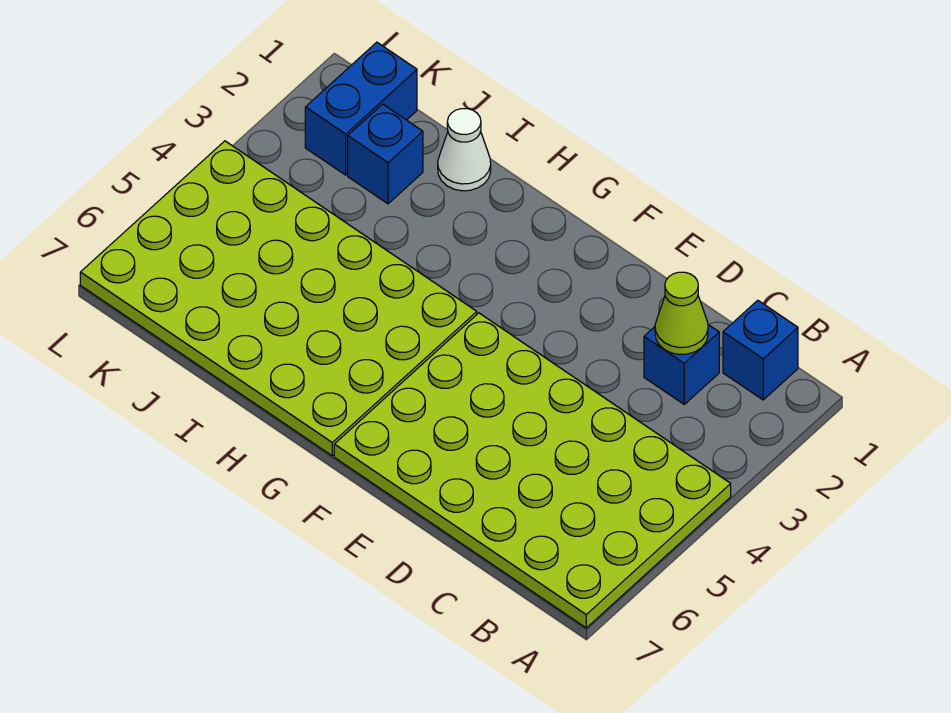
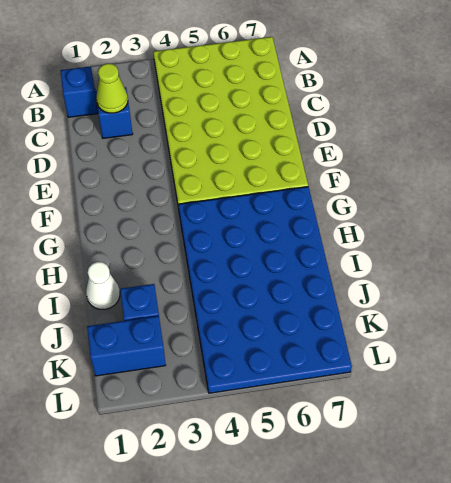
lime plate G4:L7 level 1 -> blue plate G4:L7 level 1

